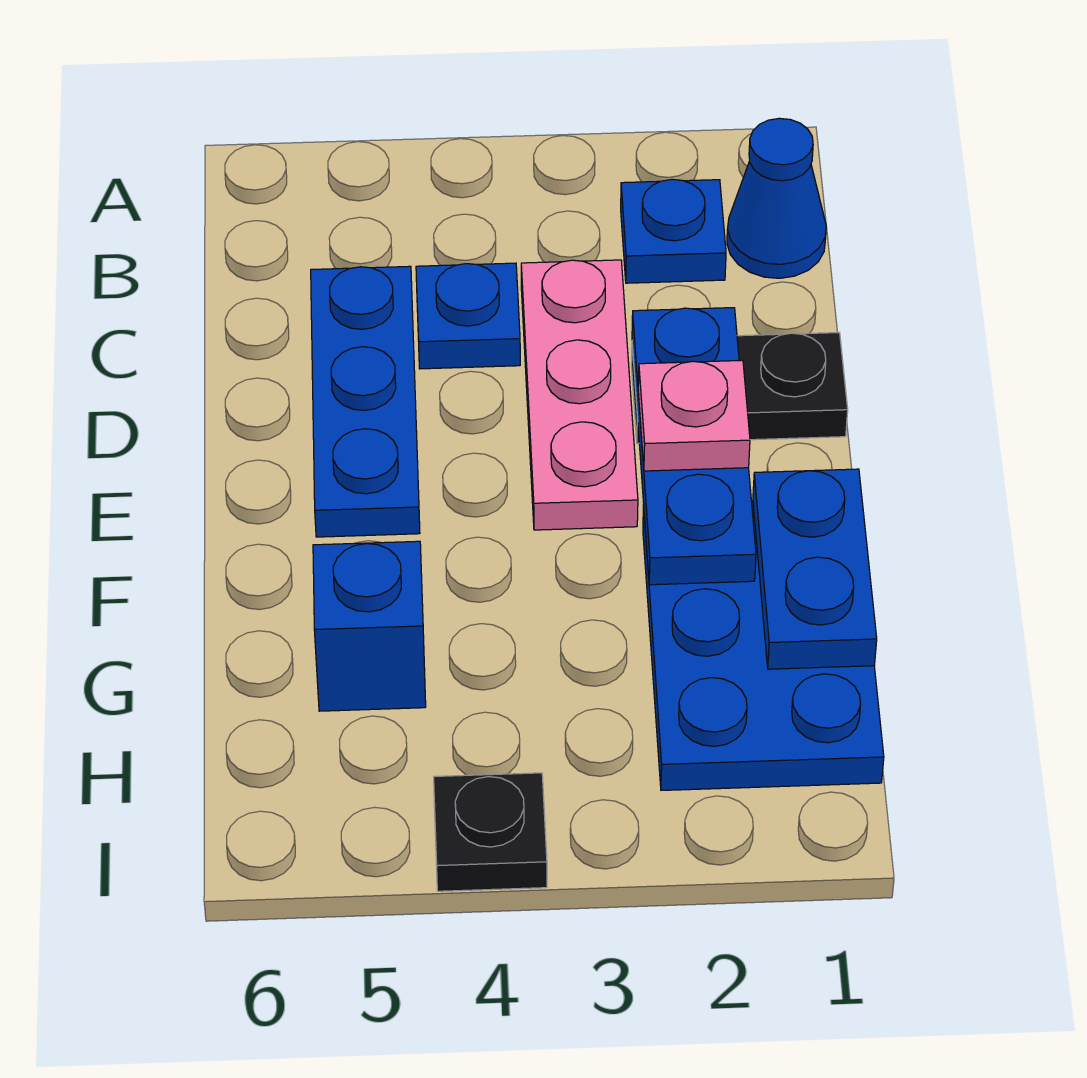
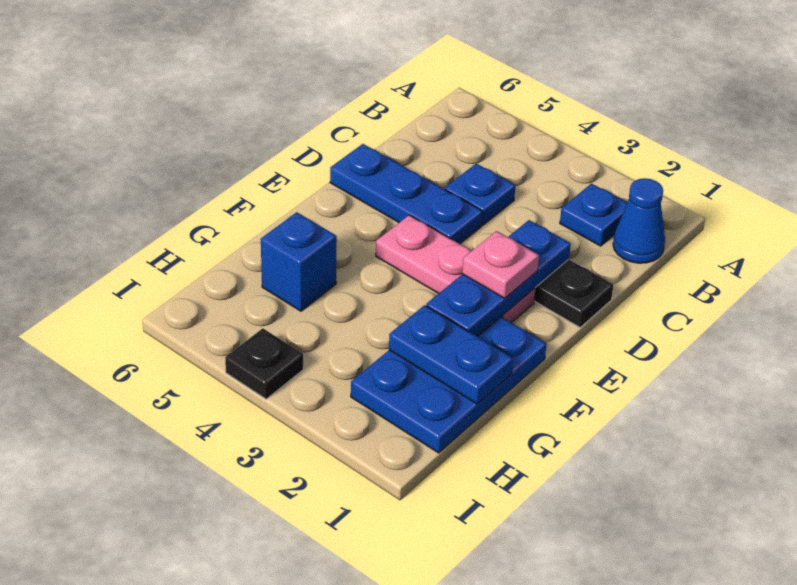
pink plate C3:E3 level 1 -> pink plate E2:E4 level 1
blue plate C5:E5 level 1 -> blue plate D4:D6 level 1
blue plate F1:G1 level 2 -> blue plate G1:G2 level 2

